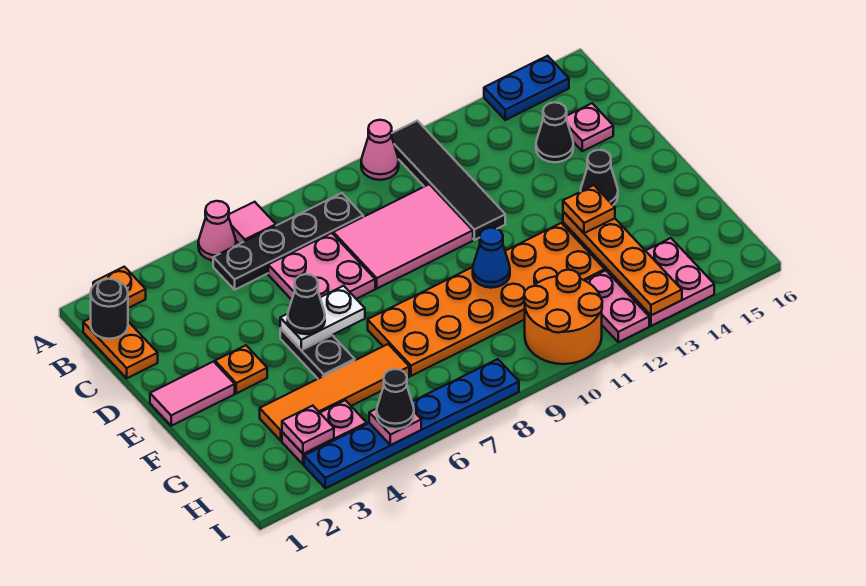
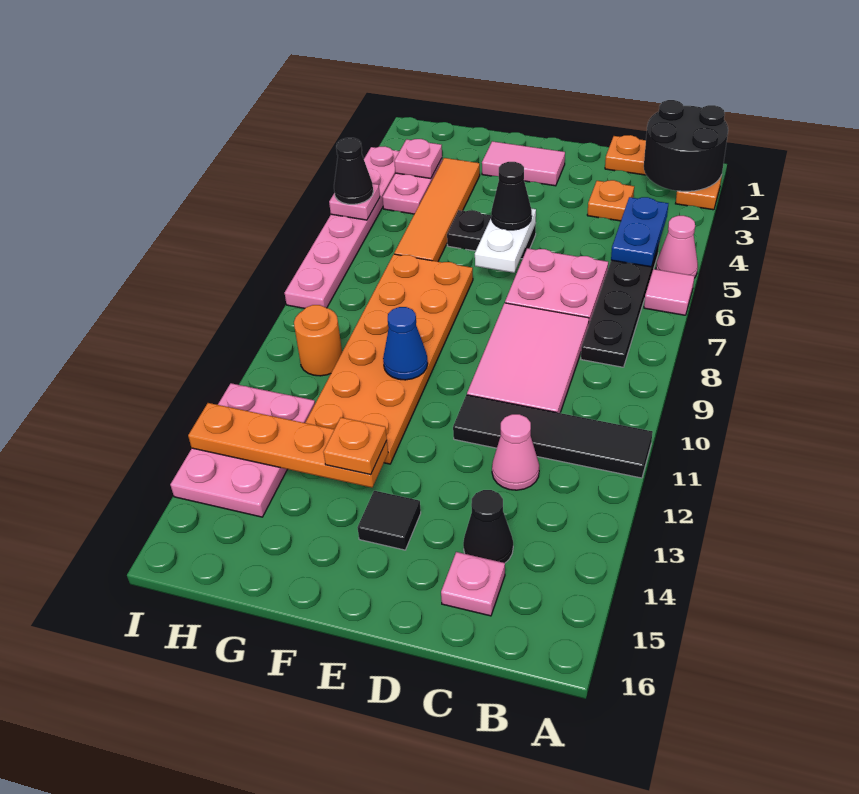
pink cone A10 level 1 -> pink cone C12 level 1
blue plate A14:A15 level 1 -> blue plate B4:B5 level 2
black round brick B1 level 2 -> black round brick A1:B2 level 2
pink tile E1:E2 level 1 -> pink tile E2:F2 level 1
orange plate E3 level 1 -> orange plate C3 level 1
black cone E14 level 1 -> black tile E14 level 1
orange round brick H10:I11 level 1 -> orange round brick H10 level 1
blue plate I3:I8 level 1 -> pink plate I3:I8 level 1

